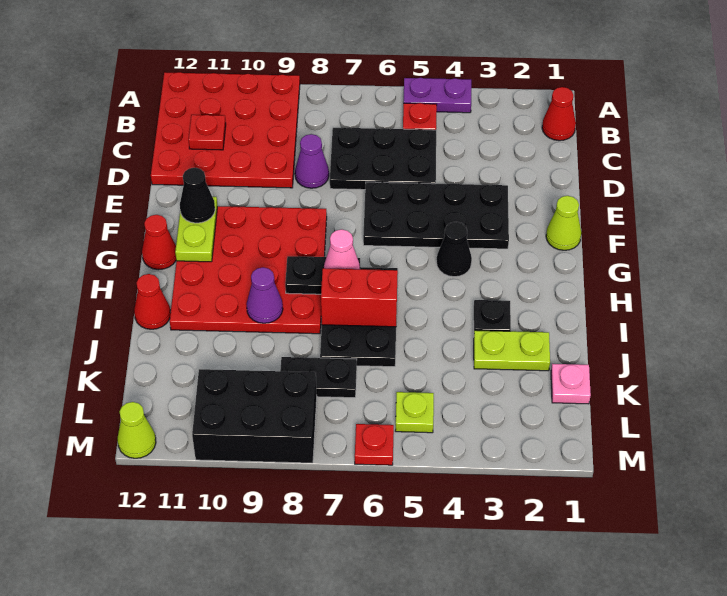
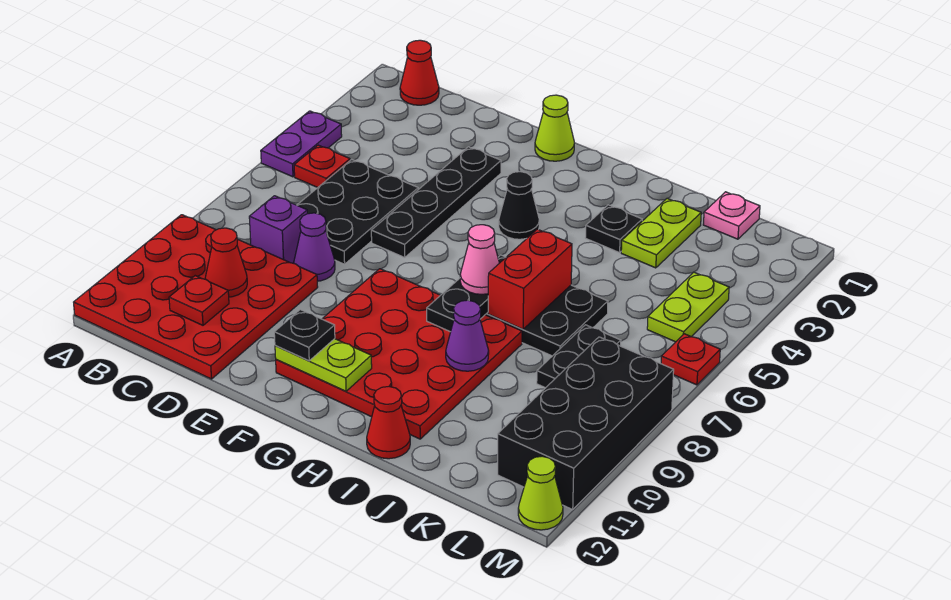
none -> purple brick C8 level 1
black plate E3:F6 level 1 -> black plate E3:E6 level 1
black cone F11 level 3 -> black plate F11 level 3
red cone G12 level 1 -> red cone C10 level 2
lime plate L5 level 1 -> lime plate L4:L5 level 1
black brick L8:M10 level 1 -> black brick L8:M11 level 1

